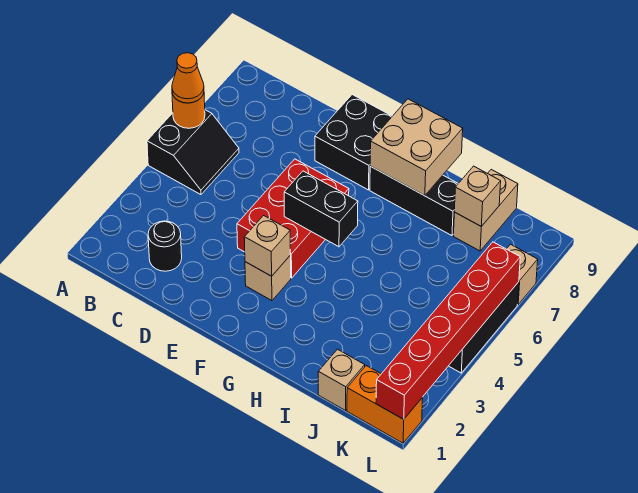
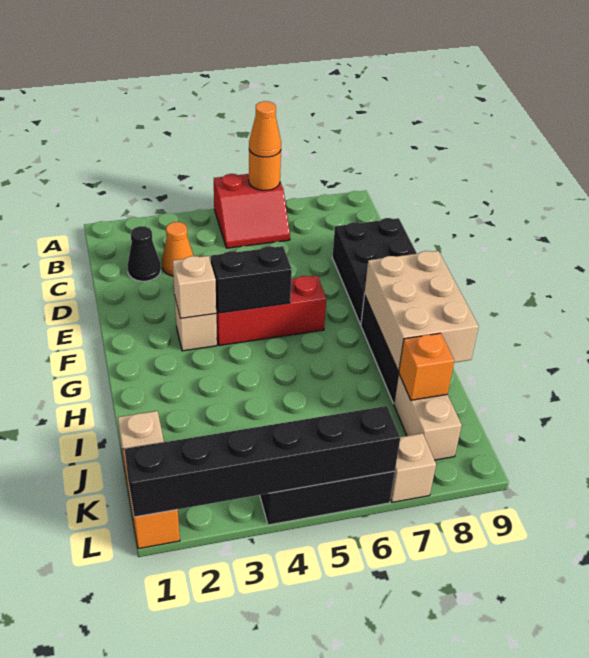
black slope A5:B6 level 1 top A -> red slope A5:B6 level 1 top A
black round brick C2 level 1 -> black cone C2 level 1
none -> orange cone C3 level 1
red brick E4:F6 level 1 -> red brick F4:F6 level 1
black brick E8:F9 level 1 -> black brick D8:F9 level 1
black brick F5:G5 level 2 -> black brick F4:F5 level 2
tan brick G8:H9 level 2 -> tan brick G8:I9 level 2
tan brick J8:J9 level 1 -> tan brick J8:K8 level 1
tan brick J8 level 2 -> orange brick J8 level 2
red brick L1:L6 level 2 -> black brick L1:L6 level 2

